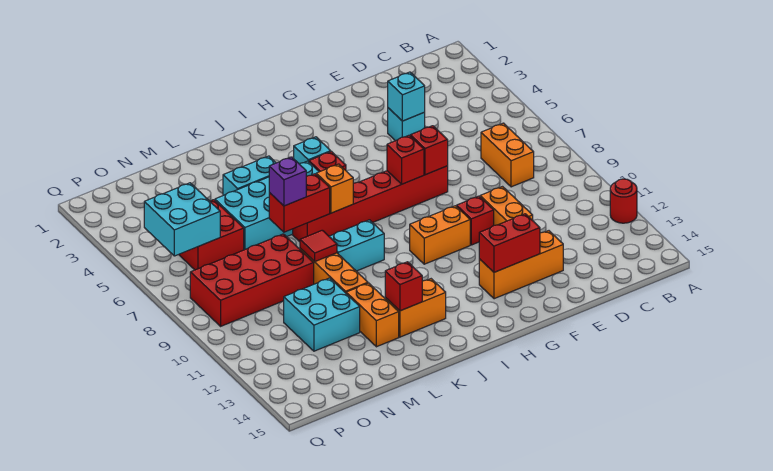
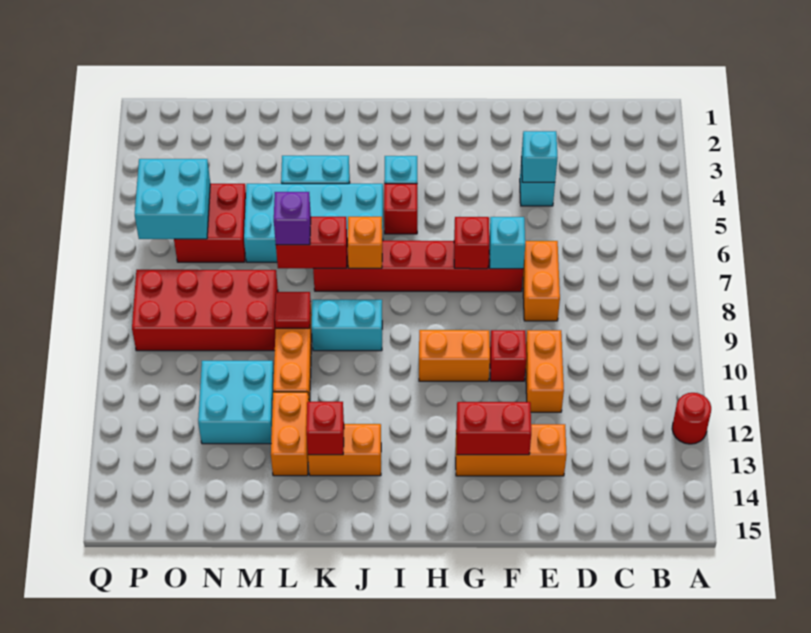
orange brick C7:C8 level 1 -> orange brick E7:E8 level 1
red brick F7 level 2 -> cyan brick F7 level 2

